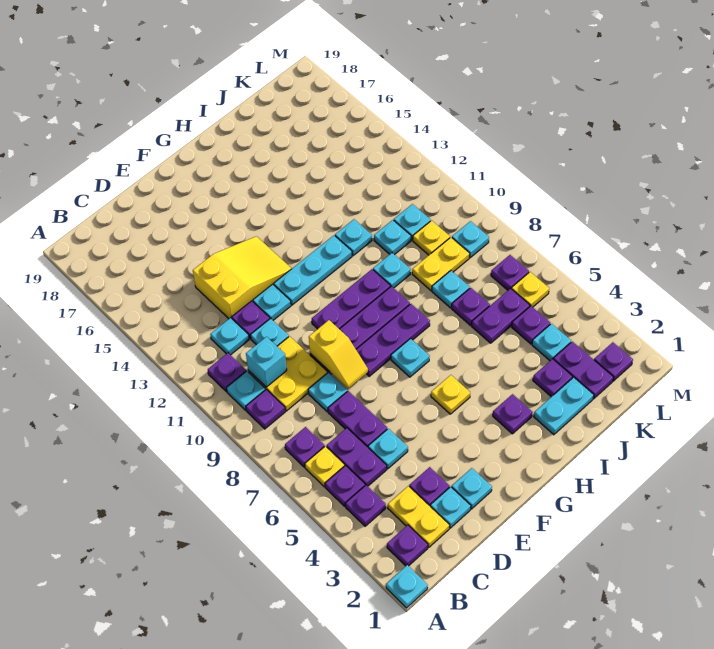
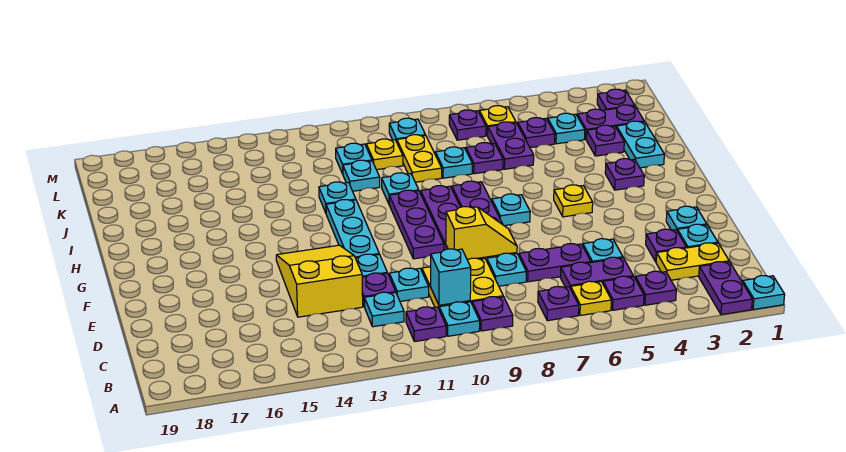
purple plate B2 level 1 -> purple plate A2:B2 level 1

